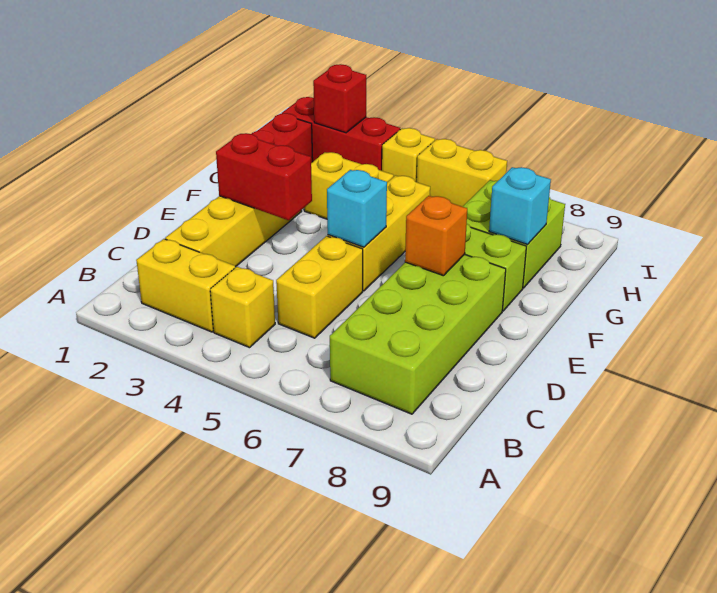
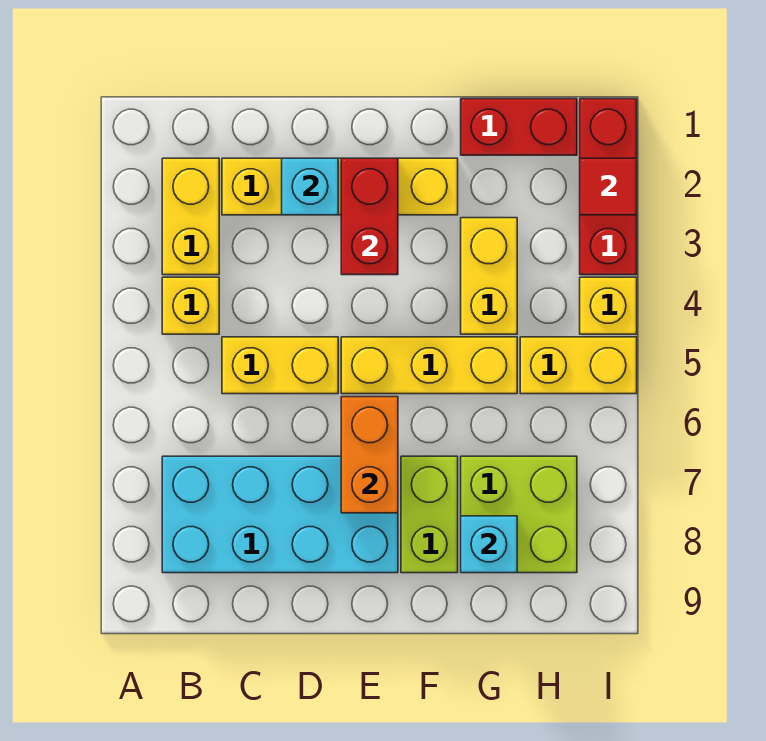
lime brick B7:E8 level 1 -> cyan brick B7:E8 level 1
cyan brick E5 level 2 -> cyan brick D2 level 2
orange brick E7 level 2 -> orange brick E6:E7 level 2
red brick I2 level 2 -> red tile I2 level 2
yellow brick I5:I6 level 1 -> yellow brick H5:I5 level 1

